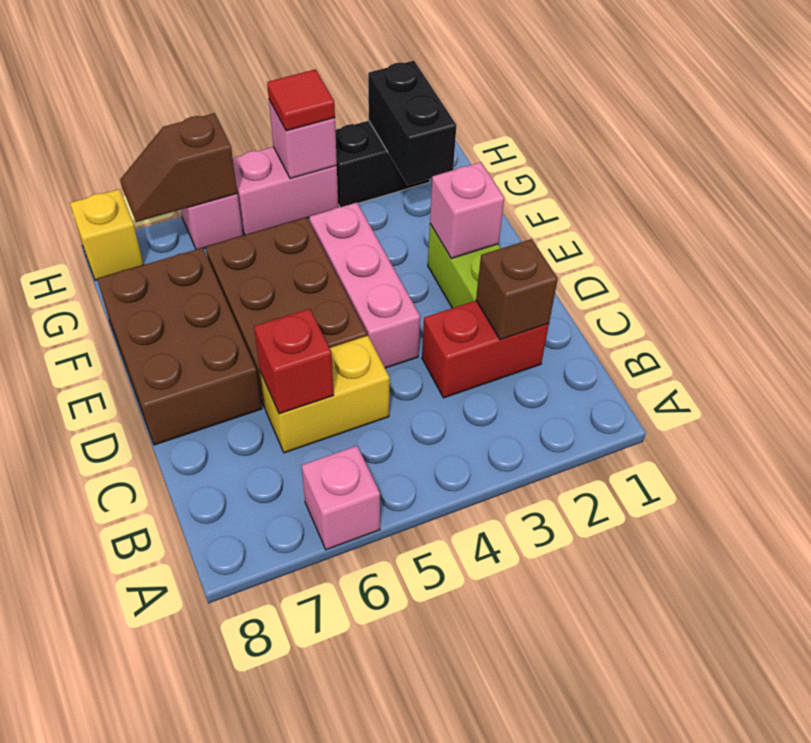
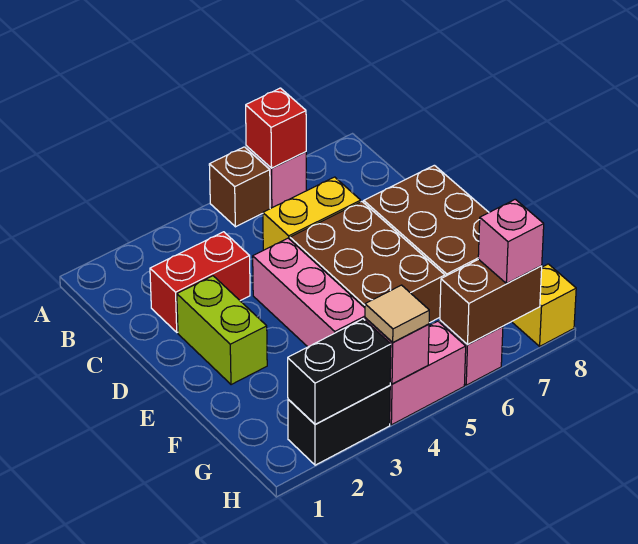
brown brick C2 level 2 -> brown brick A5 level 1
red brick C6 level 2 -> red brick A6 level 2
pink brick E2 level 2 -> pink brick H7 level 3
black brick G2:H2 level 2 -> black brick H2:H3 level 2
red tile H4 level 3 -> tan tile H4 level 3
brown slope H6:H7 level 2 top 6 -> brown brick H6:H7 level 2

